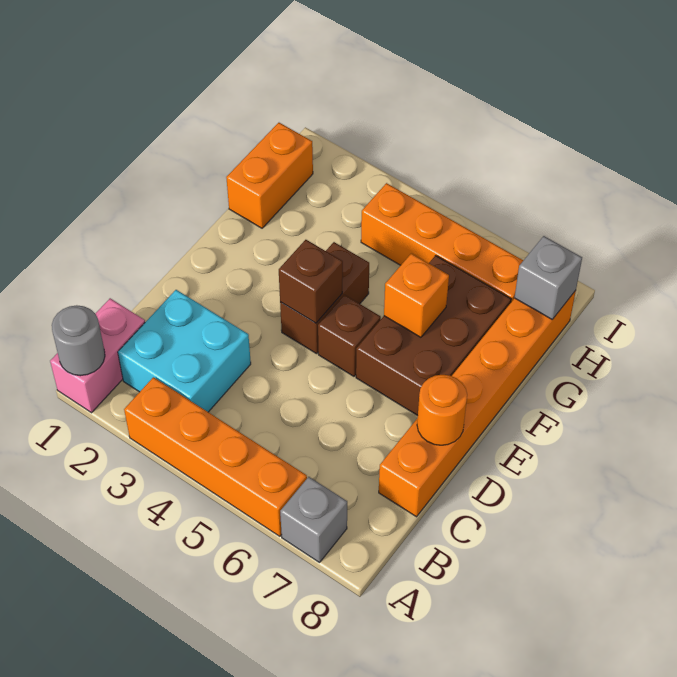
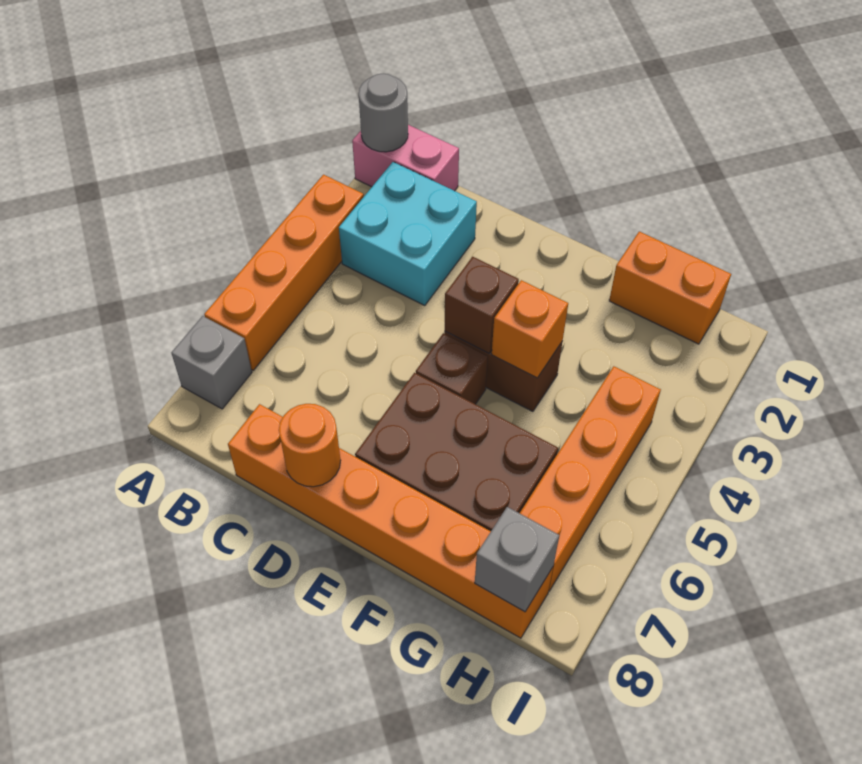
orange brick F6 level 2 -> orange brick F4 level 2

